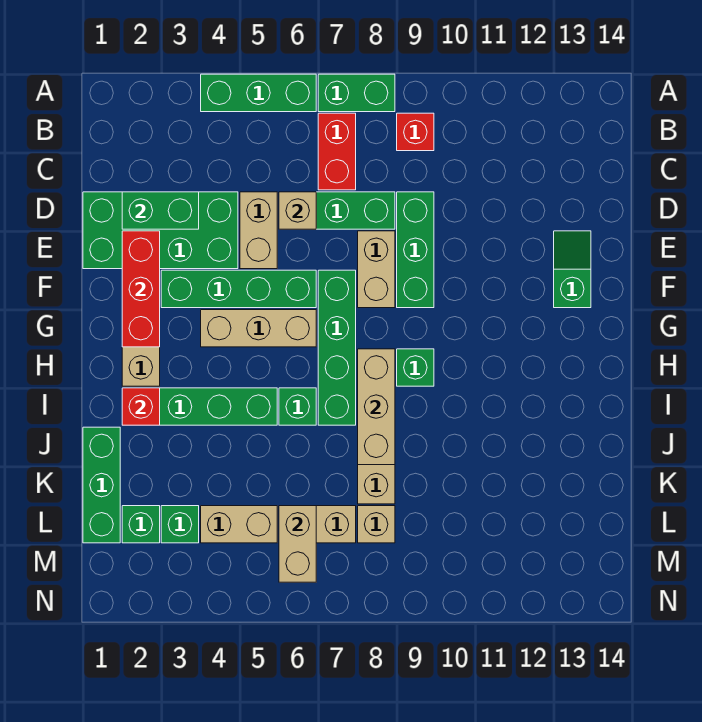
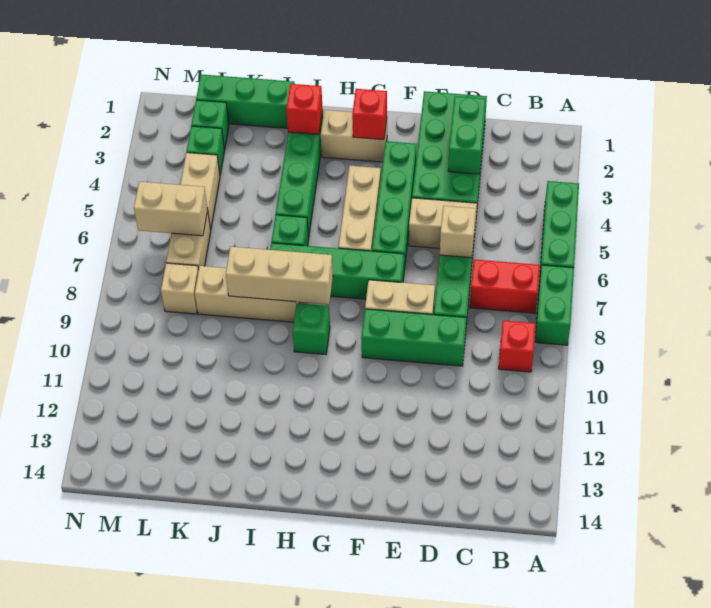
red brick E2:G2 level 2 -> red brick G2 level 2
green slope E13:F13 level 1 top F -> none

